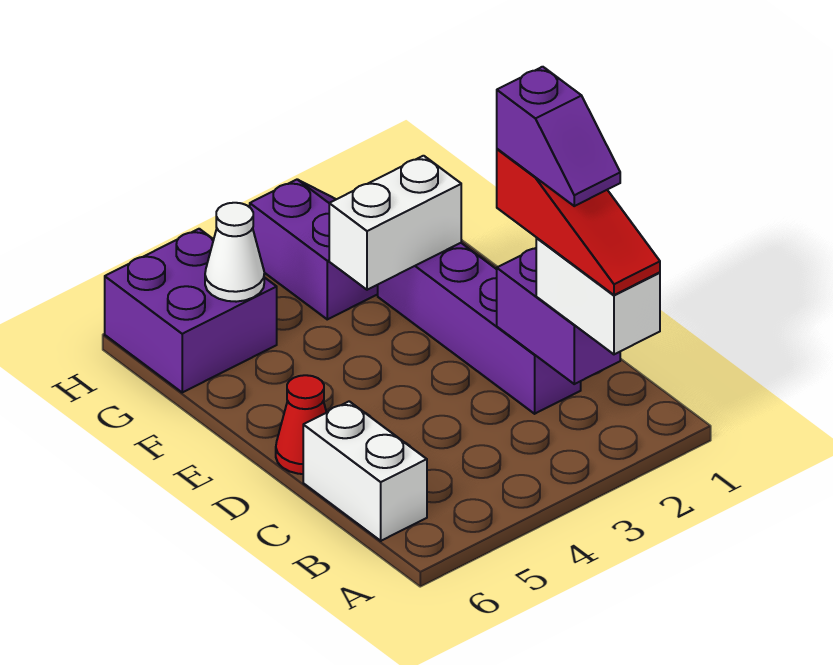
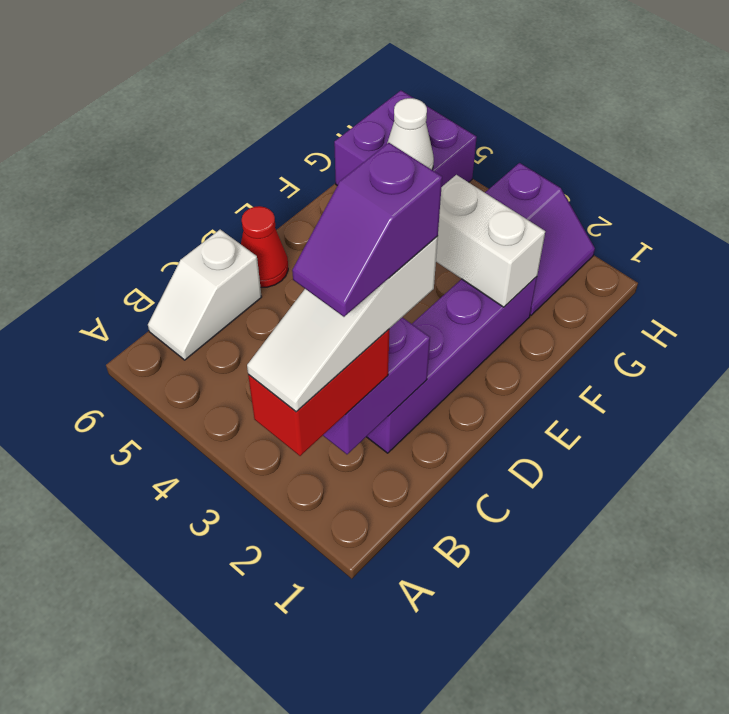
white brick A2:B2 level 3 -> red brick A2:B2 level 3
red slope A2:C2 level 4 top C -> white slope A2:C2 level 4 top C
white brick B6:C6 level 1 -> white slope B6:C6 level 1 top C

